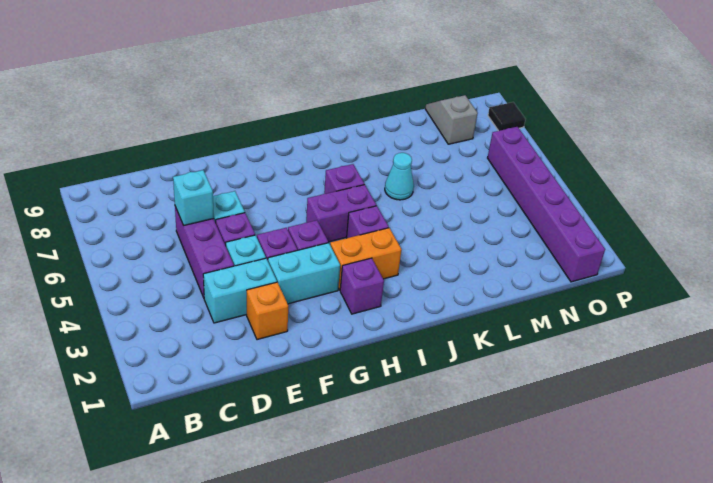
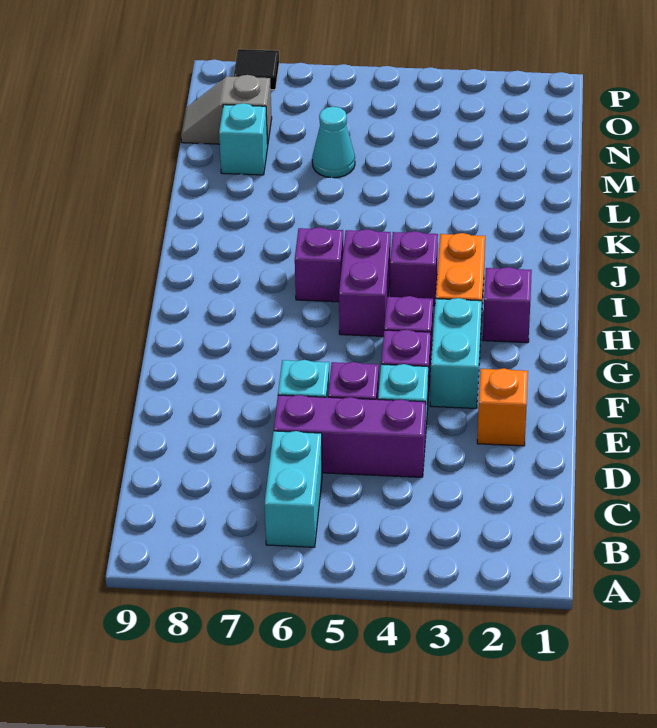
cyan brick D3:E3 level 1 -> cyan brick B6:C6 level 1
cyan brick D6 level 2 -> cyan brick M8 level 1
cyan cone K6 level 1 -> cyan cone M6 level 1
purple brick O1:O6 level 1 -> none

